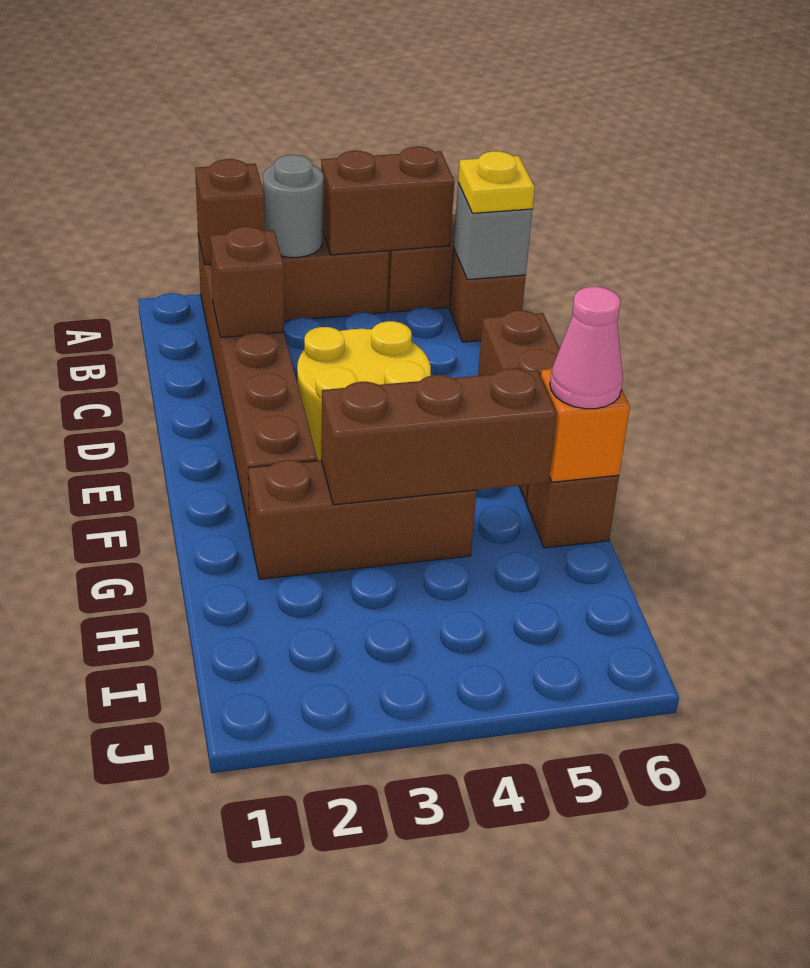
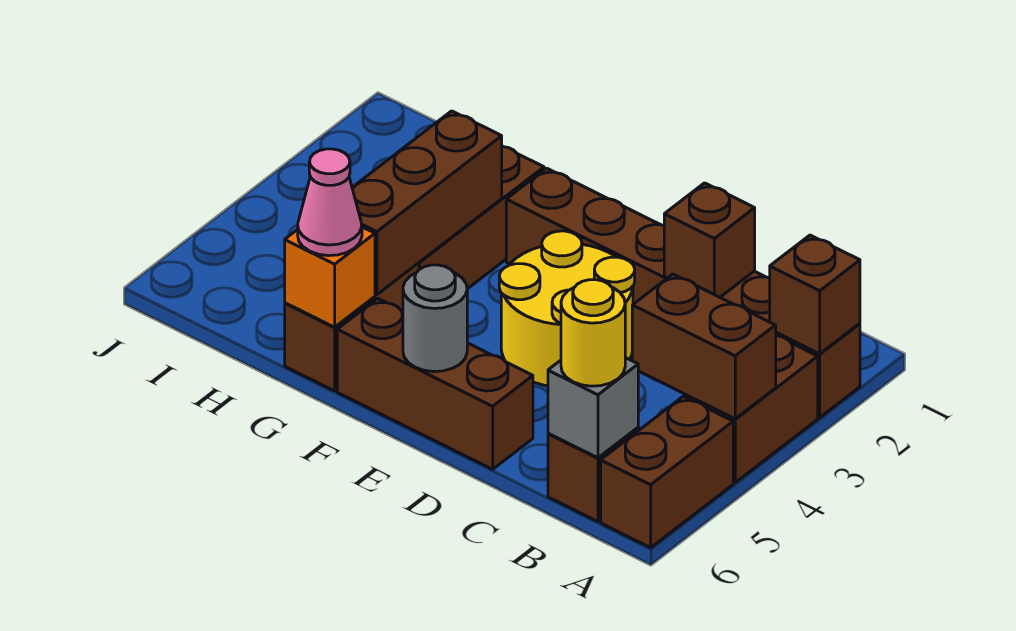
grey round brick A3 level 2 -> grey round brick E6 level 2
brown brick A4:A5 level 2 -> brown brick A4:B4 level 2
yellow plate B6 level 3 -> yellow round brick B6 level 3

